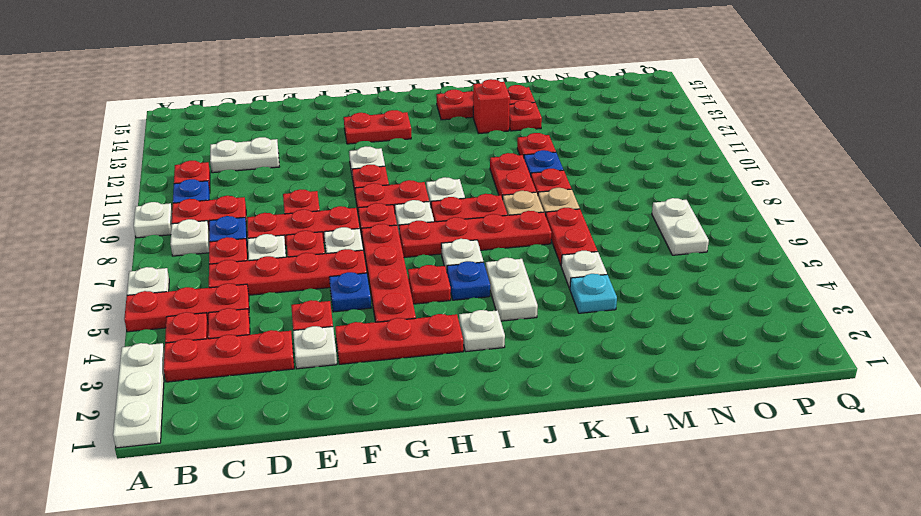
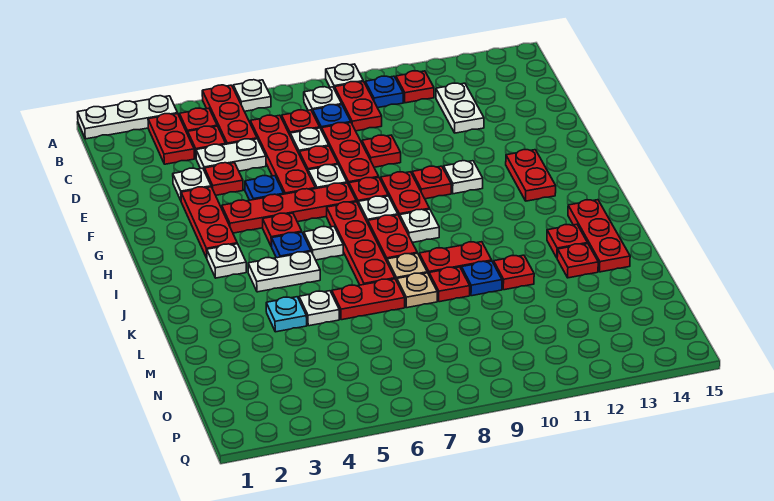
red plate B3:D3 level 1 -> red plate B3:C3 level 1
red brick K13 level 1 -> red plate K13 level 1
white plate O6:O7 level 1 -> white plate D4:D5 level 1

